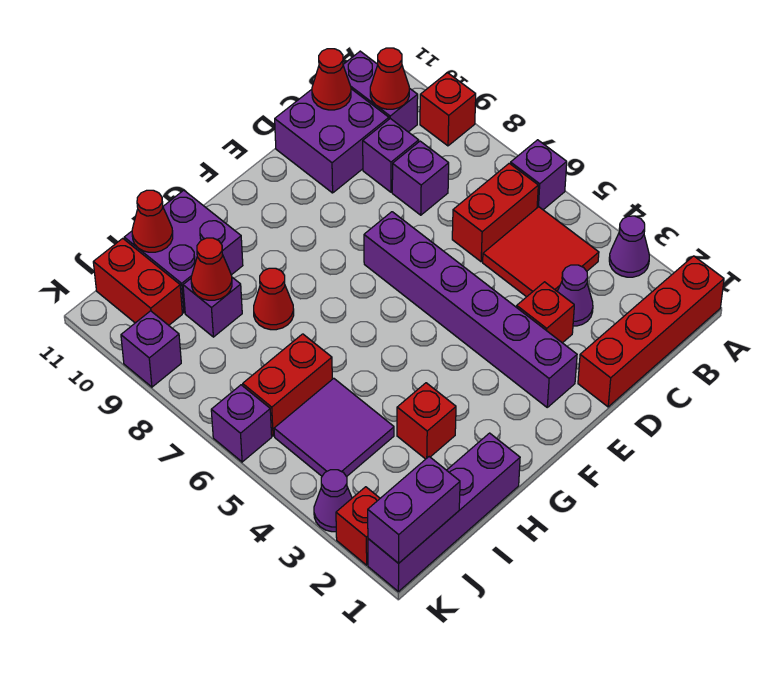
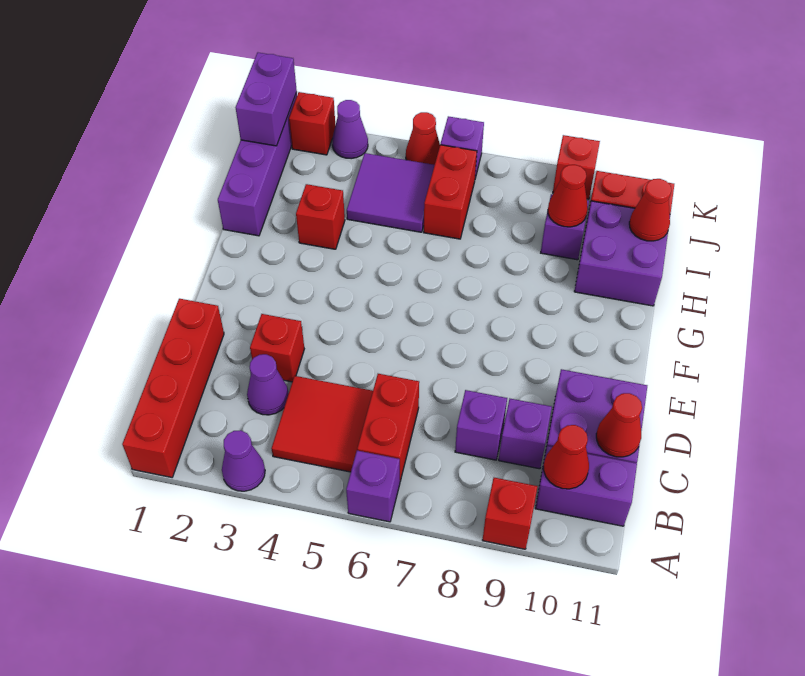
purple brick E2:E7 level 1 -> none
red cone H8 level 1 -> red cone K5 level 1
purple brick K9 level 1 -> red brick K9 level 1

